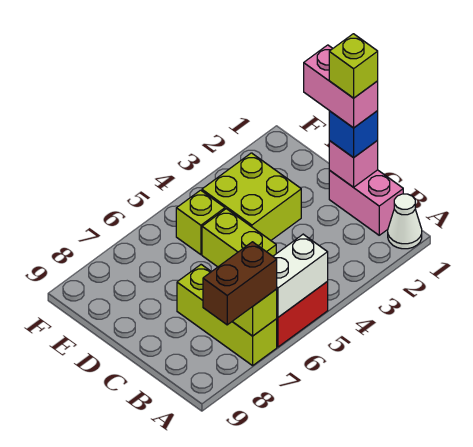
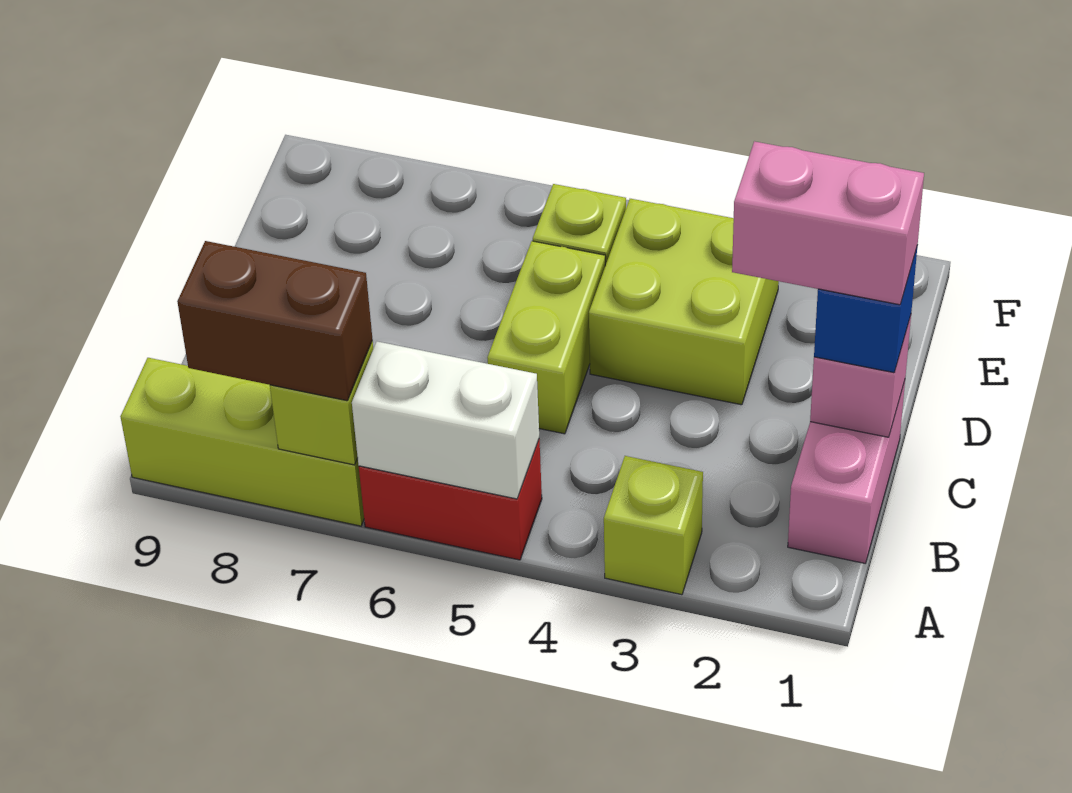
white cone A1 level 1 -> none
lime brick A7:C7 level 1 -> lime brick A7:A9 level 1
pink brick C1:D1 level 4 -> pink brick C1:C2 level 4
lime brick C1 level 5 -> lime brick A3 level 1

